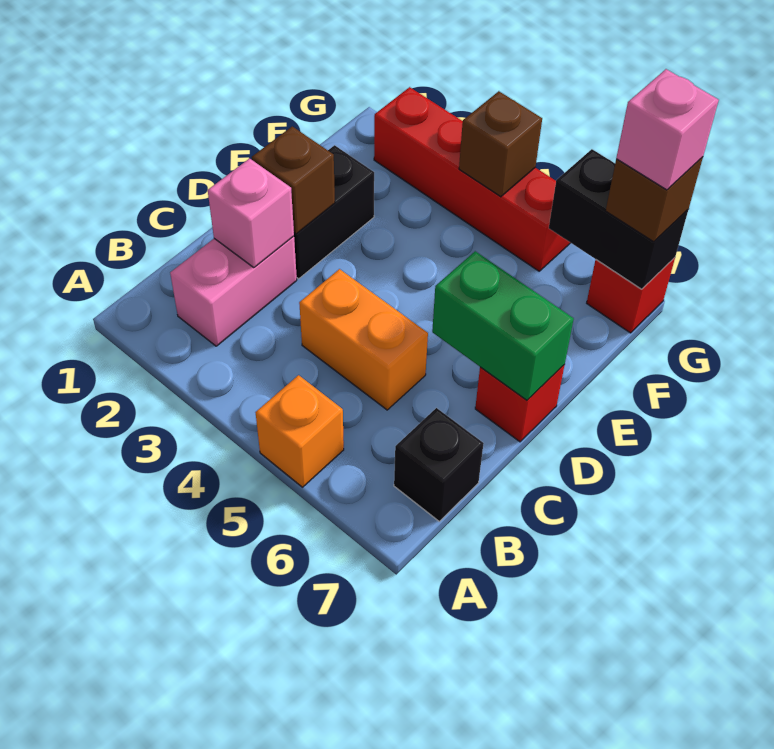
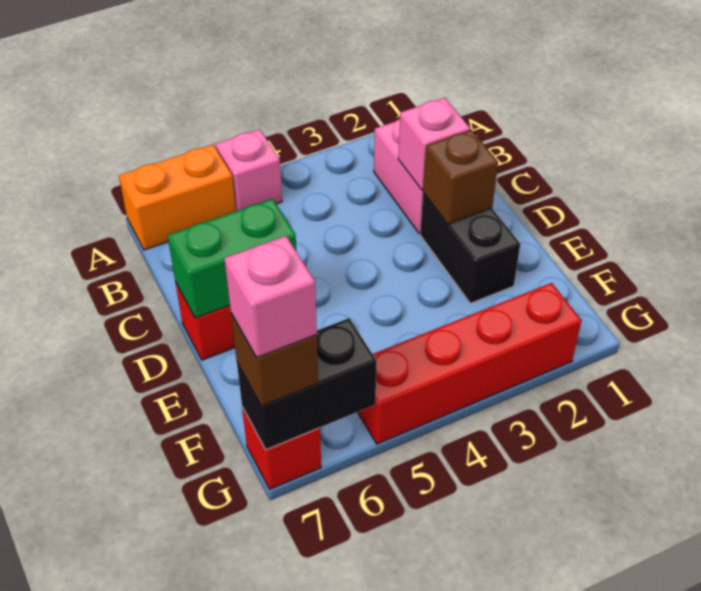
orange brick A5 level 1 -> pink brick A5 level 1
black brick B7 level 1 -> none
orange brick C4:C5 level 1 -> orange brick A6:A7 level 1
brown brick G4 level 2 -> none

